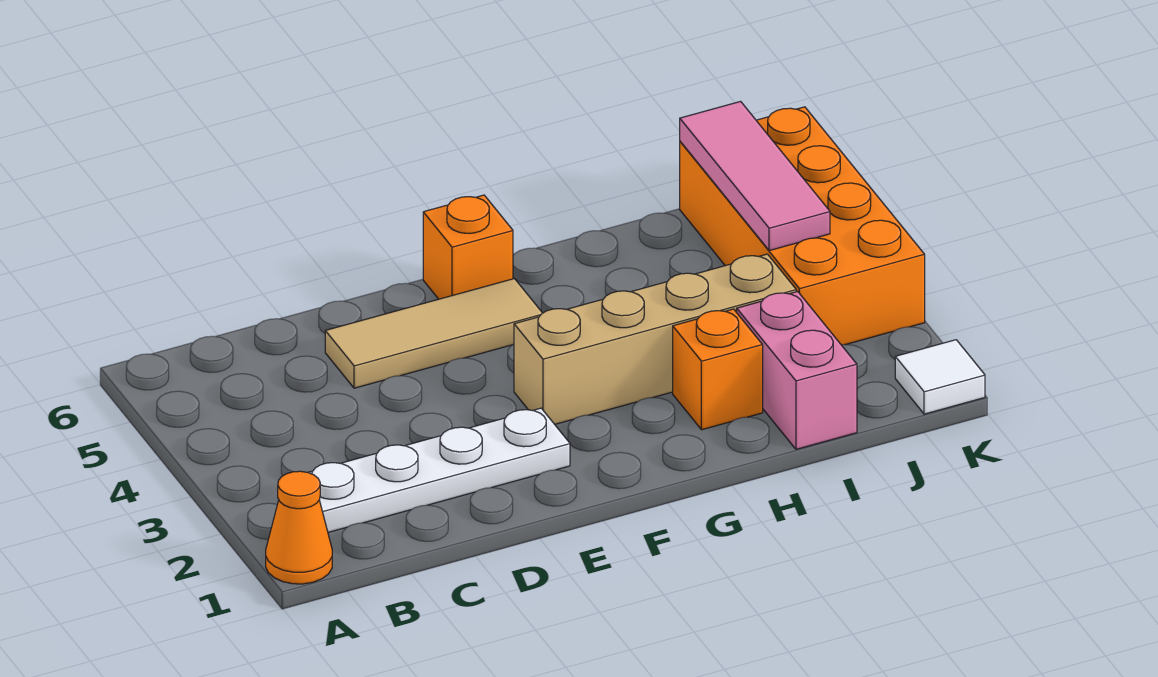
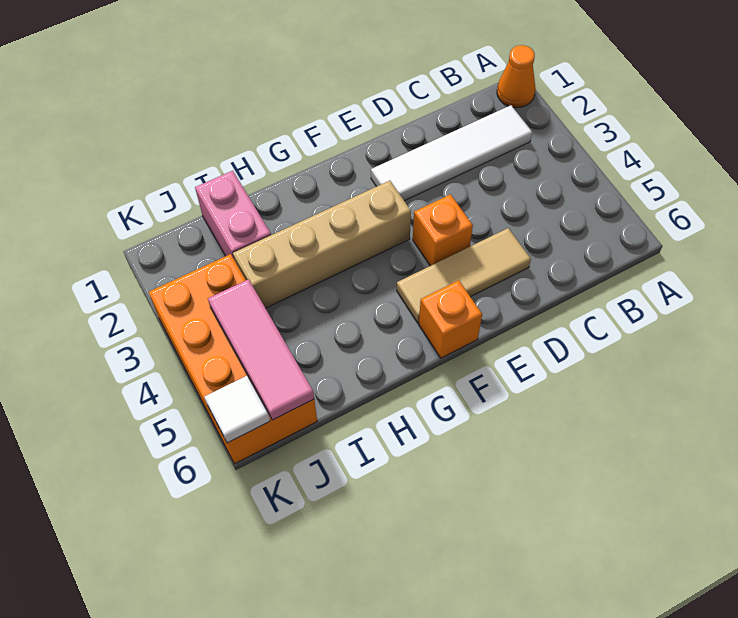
white plate B2:E2 level 1 -> white tile B2:E2 level 1
orange brick H2 level 1 -> orange brick E4 level 1
white tile K1 level 1 -> white tile K6 level 2

